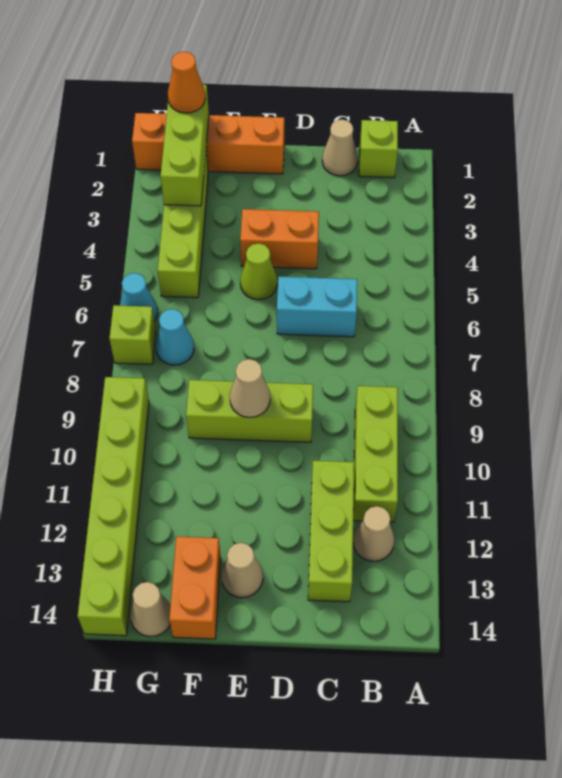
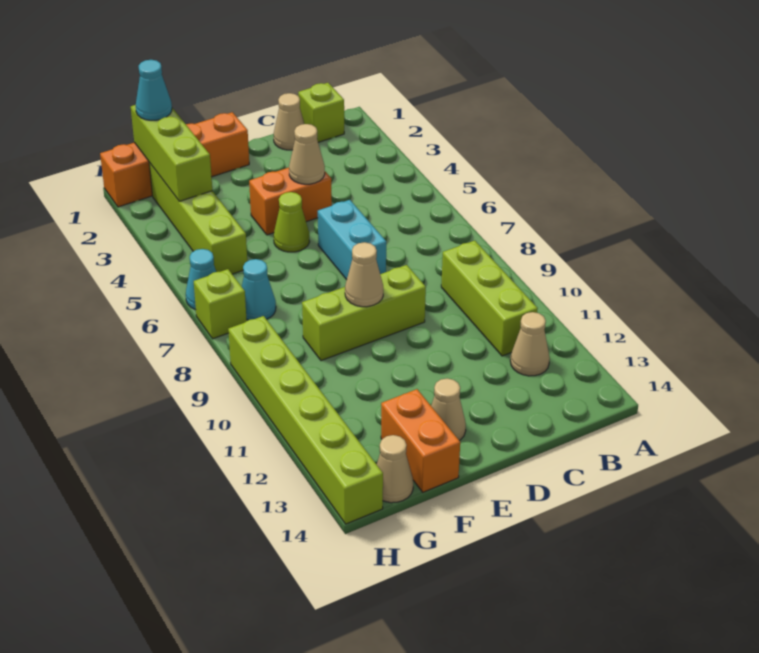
cyan brick C6:D6 level 1 -> cyan brick D6:D7 level 1
lime brick C11:C13 level 1 -> none
none -> tan cone D4 level 2
orange cone G1 level 3 -> cyan cone G1 level 3

